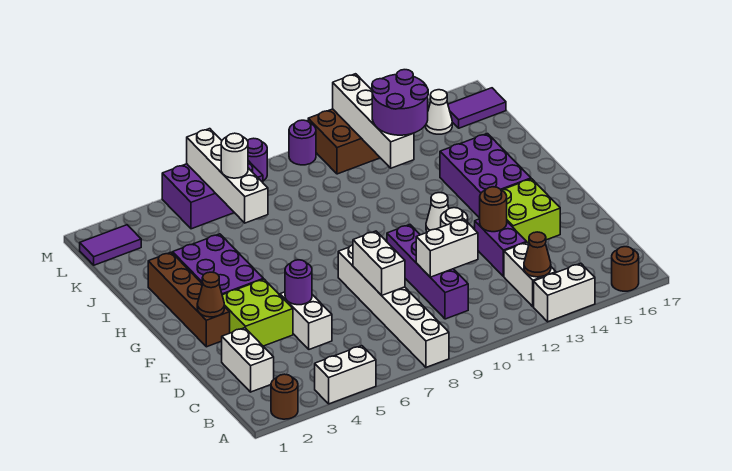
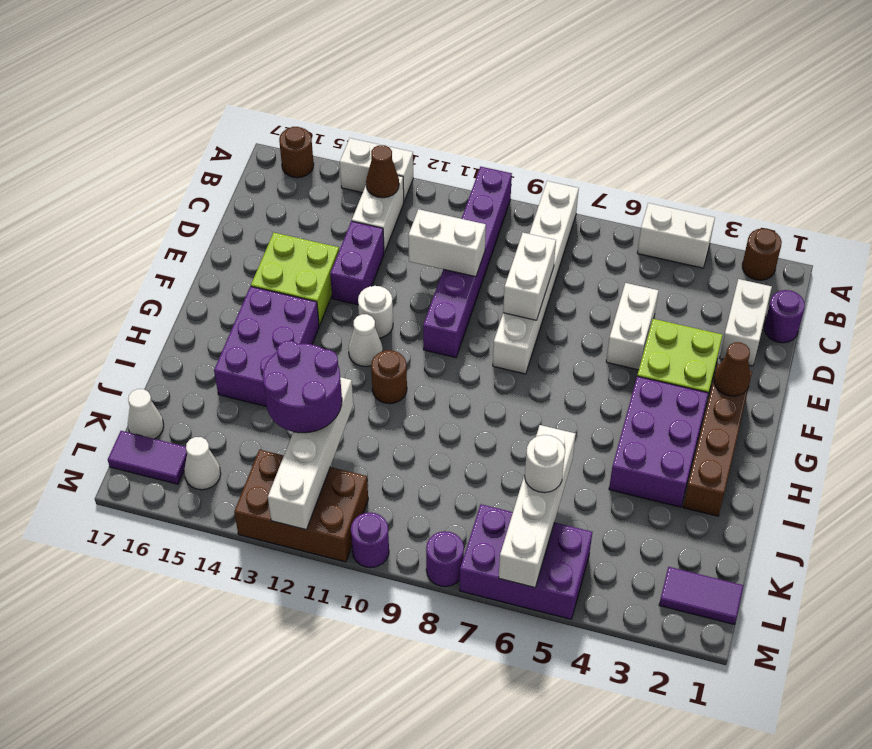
purple brick C10:F10 level 1 -> purple brick A10:F10 level 1
purple round brick E5 level 2 -> purple round brick C1 level 1
brown round brick E13 level 2 -> brown round brick H11 level 1
none -> white cone K17 level 1

